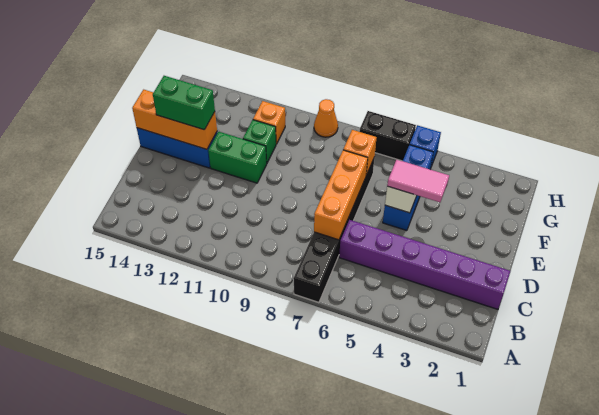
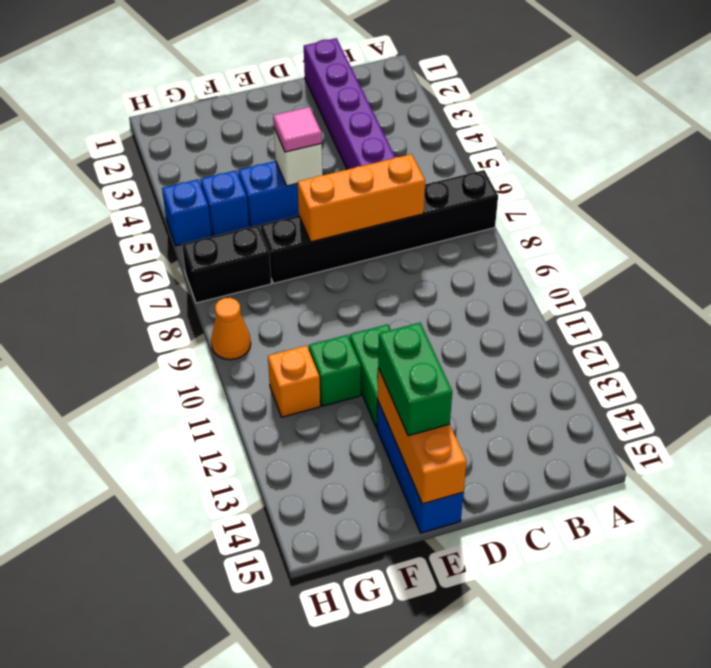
pink tile E4:E5 level 3 -> pink tile E5 level 3
orange brick F7 level 2 -> none
black brick H6:H7 level 1 -> black brick G7:H7 level 1

